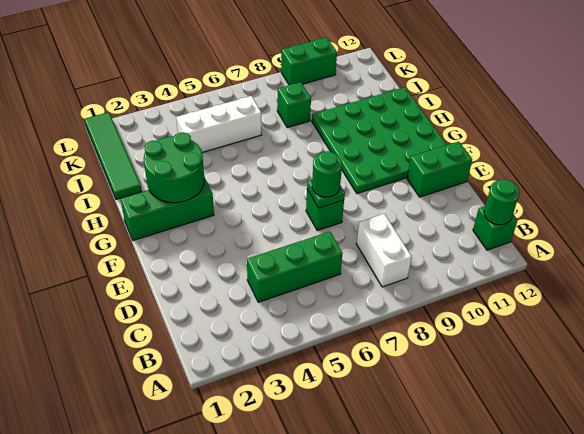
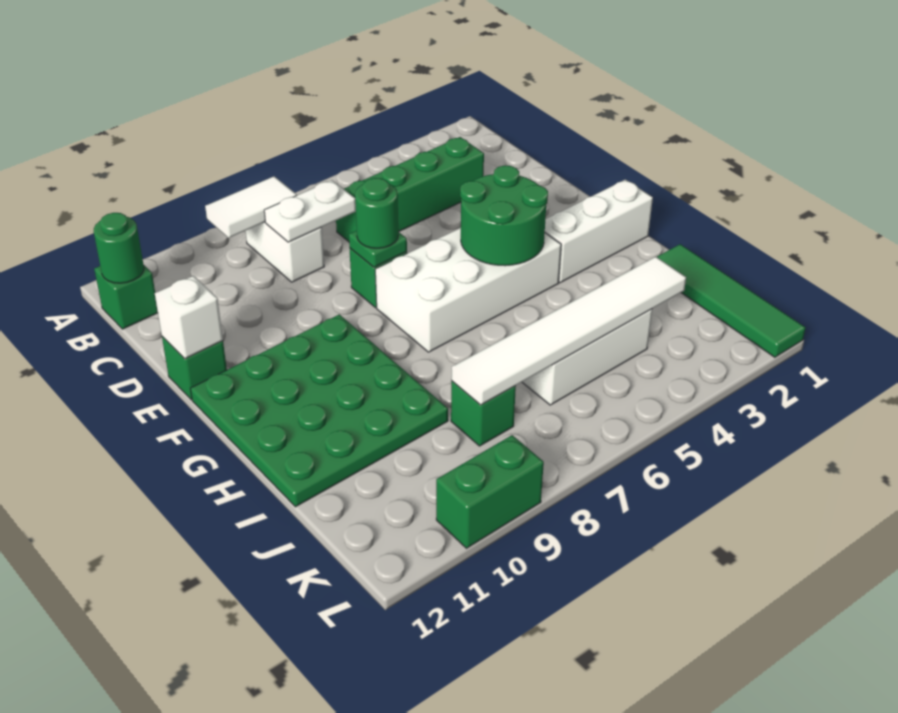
none -> white tile B8:B9 level 2
green brick C4:C6 level 1 -> green brick C3:C6 level 1
none -> white plate C7:C8 level 2
green brick E11:E12 level 1 -> green brick E12 level 1
none -> white brick E12 level 2
none -> white brick F4:G7 level 1
green brick G1:G3 level 1 -> white brick G1:G3 level 1
green round brick G2:H3 level 2 -> green round brick F4:G5 level 2
none -> white tile J3:J8 level 2

